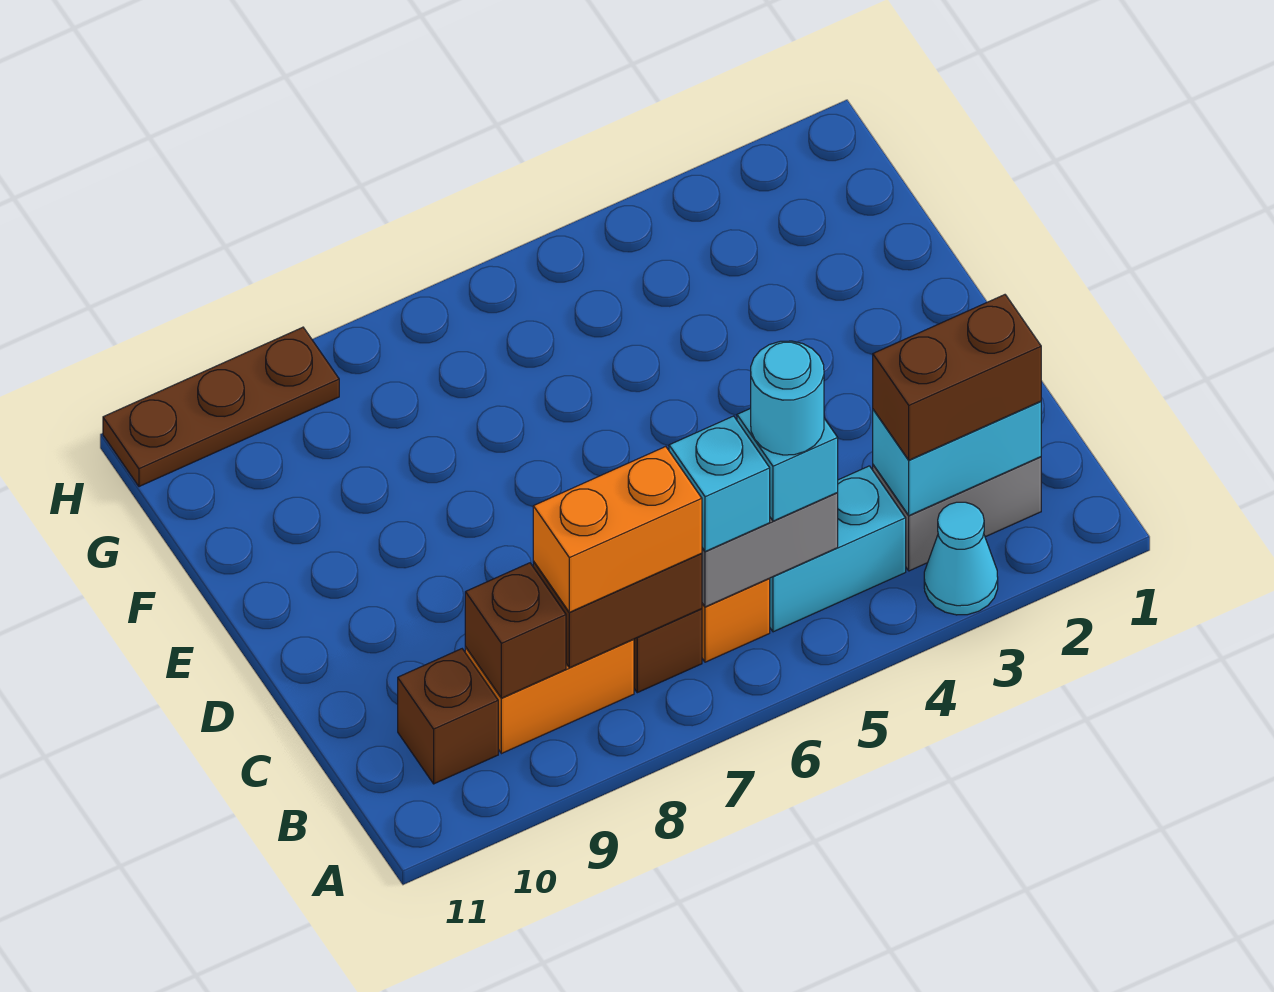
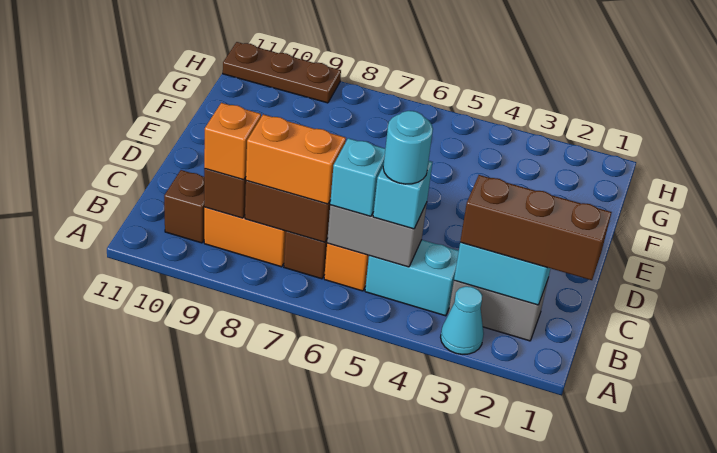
brown brick B2:B3 level 3 -> brown brick B1:B3 level 3
none -> orange brick B9 level 3

